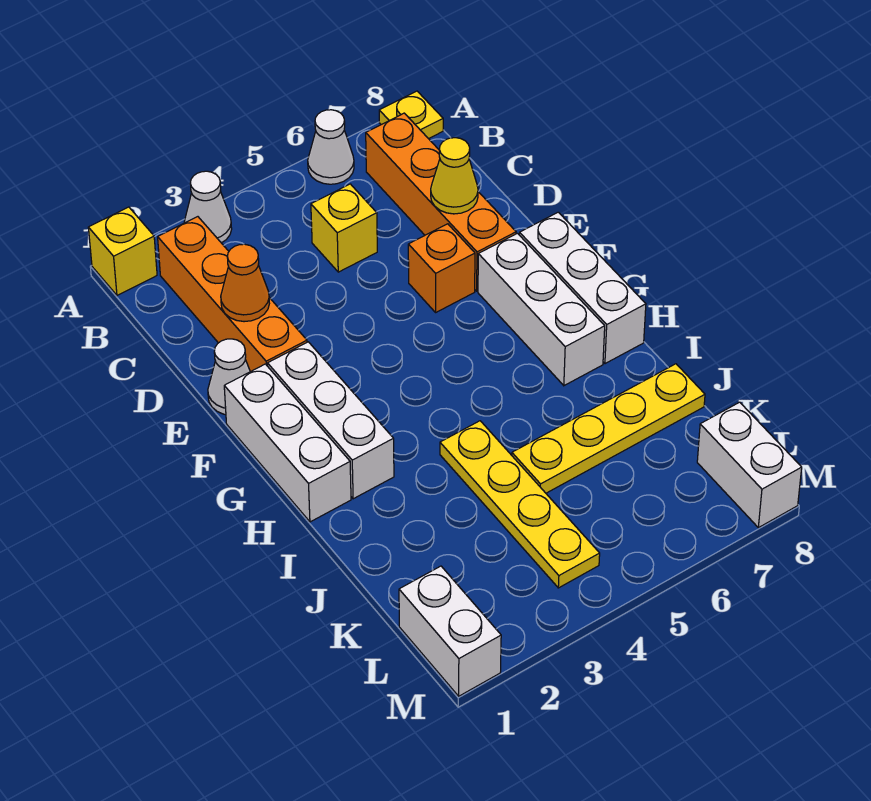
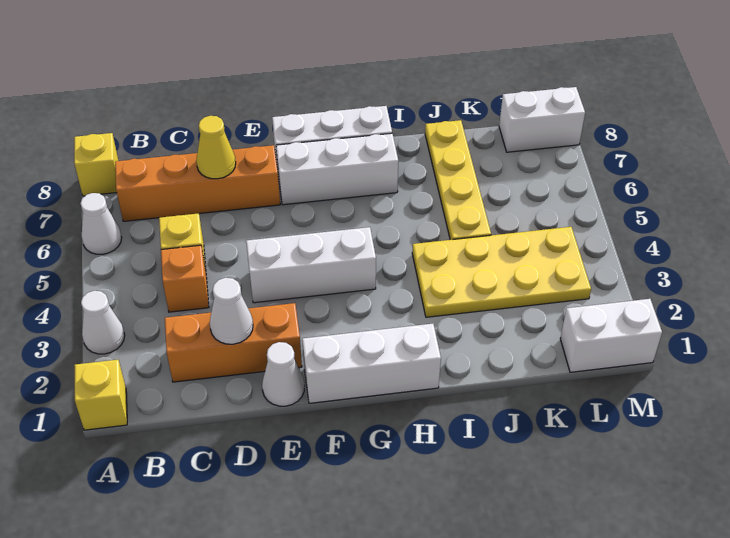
yellow plate A8 level 1 -> yellow brick A8 level 1
orange brick B2:E2 level 1 -> orange brick C2:E2 level 1
orange cone D2 level 2 -> white cone D2 level 2
orange brick E6 level 1 -> orange brick C4 level 1
white brick F2:H2 level 1 -> white brick E4:G4 level 1
yellow plate I4:L4 level 1 -> yellow plate I3:L4 level 1

